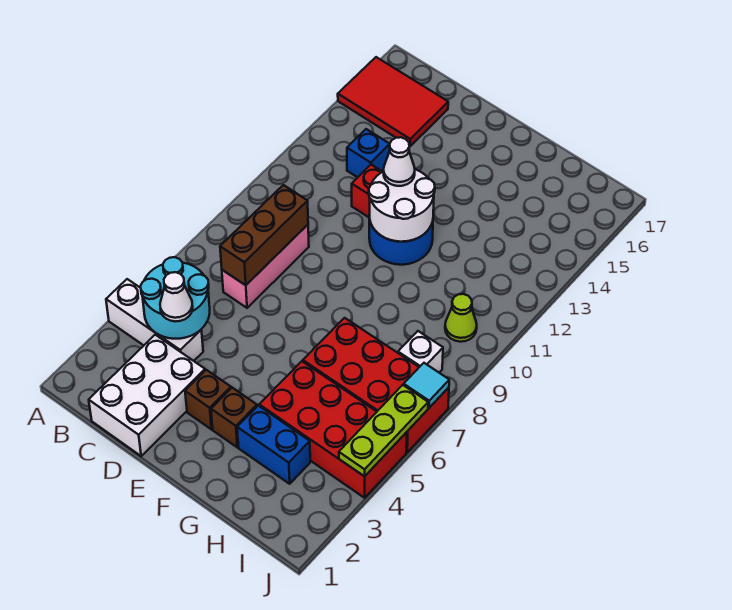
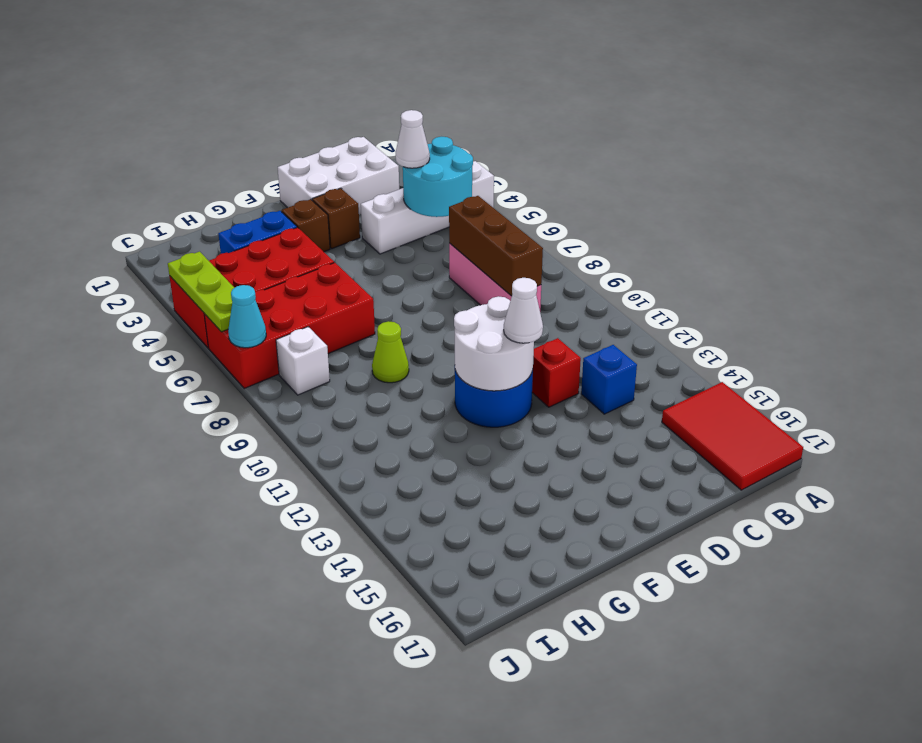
white brick A4:C4 level 1 -> white brick A4:D4 level 1
red tile A15:C16 level 1 -> red tile A15:B17 level 1
white brick C1:D3 level 1 -> white brick C1:E2 level 1
lime cone I10 level 1 -> lime cone G9 level 1
cyan tile J7 level 2 -> cyan cone J7 level 2

